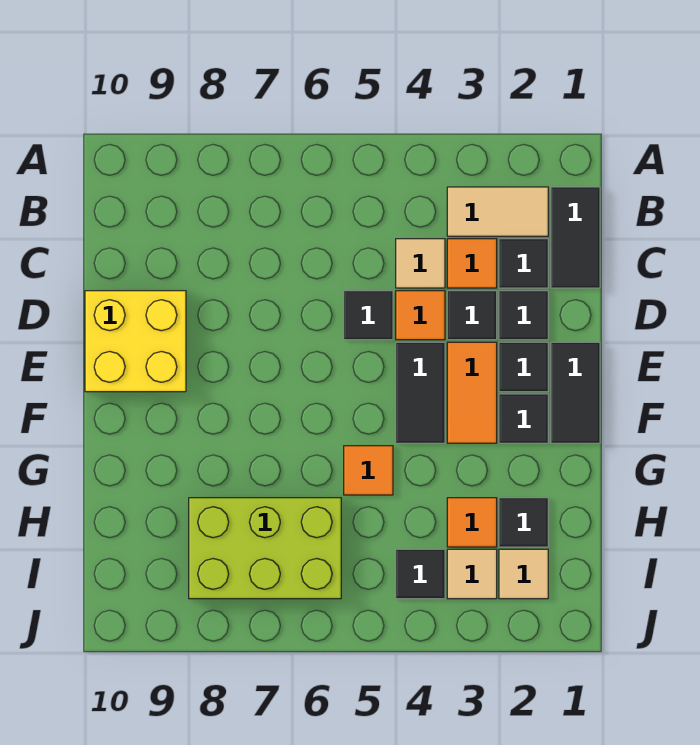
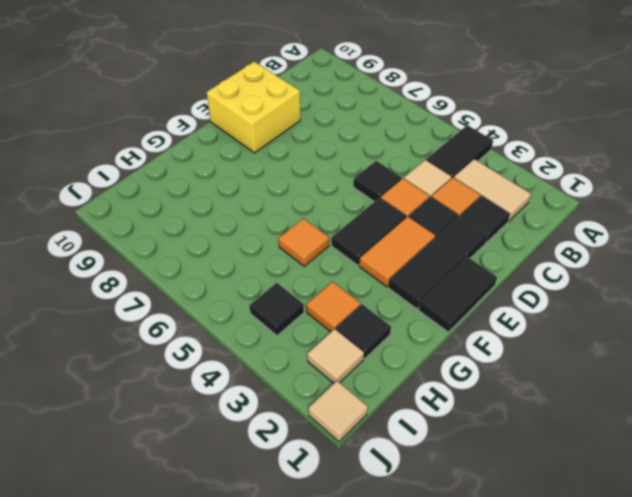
black tile B1:C1 level 1 -> black tile A4:B4 level 1
lime brick H6:I8 level 1 -> none
tan tile I3 level 1 -> tan tile J1 level 1

